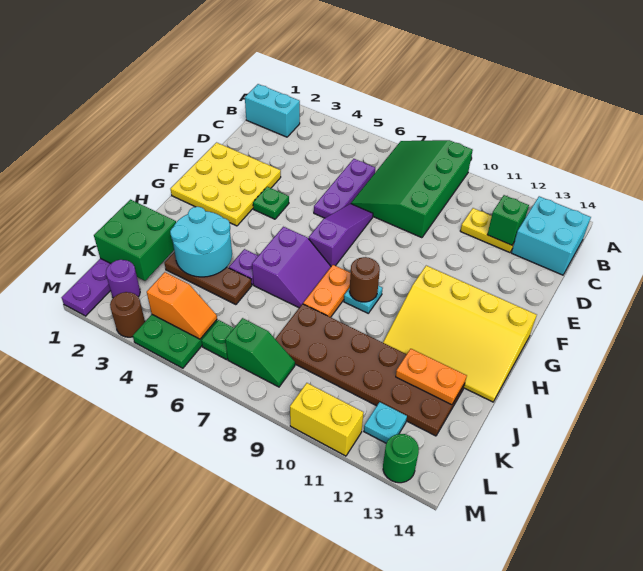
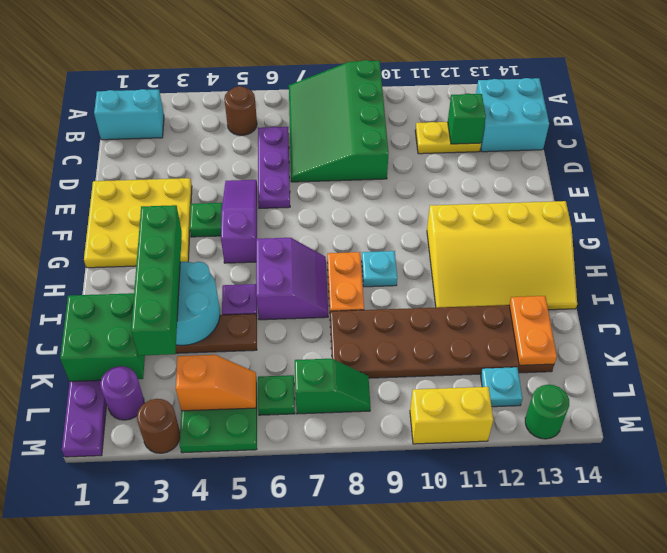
purple slope E7:G7 level 1 top G -> purple slope E5:G5 level 1 top G
none -> green brick H3:K3 level 3
brown round brick H9 level 2 -> brown round brick B5 level 1
orange plate J12:J13 level 2 -> orange plate J13:K13 level 2

